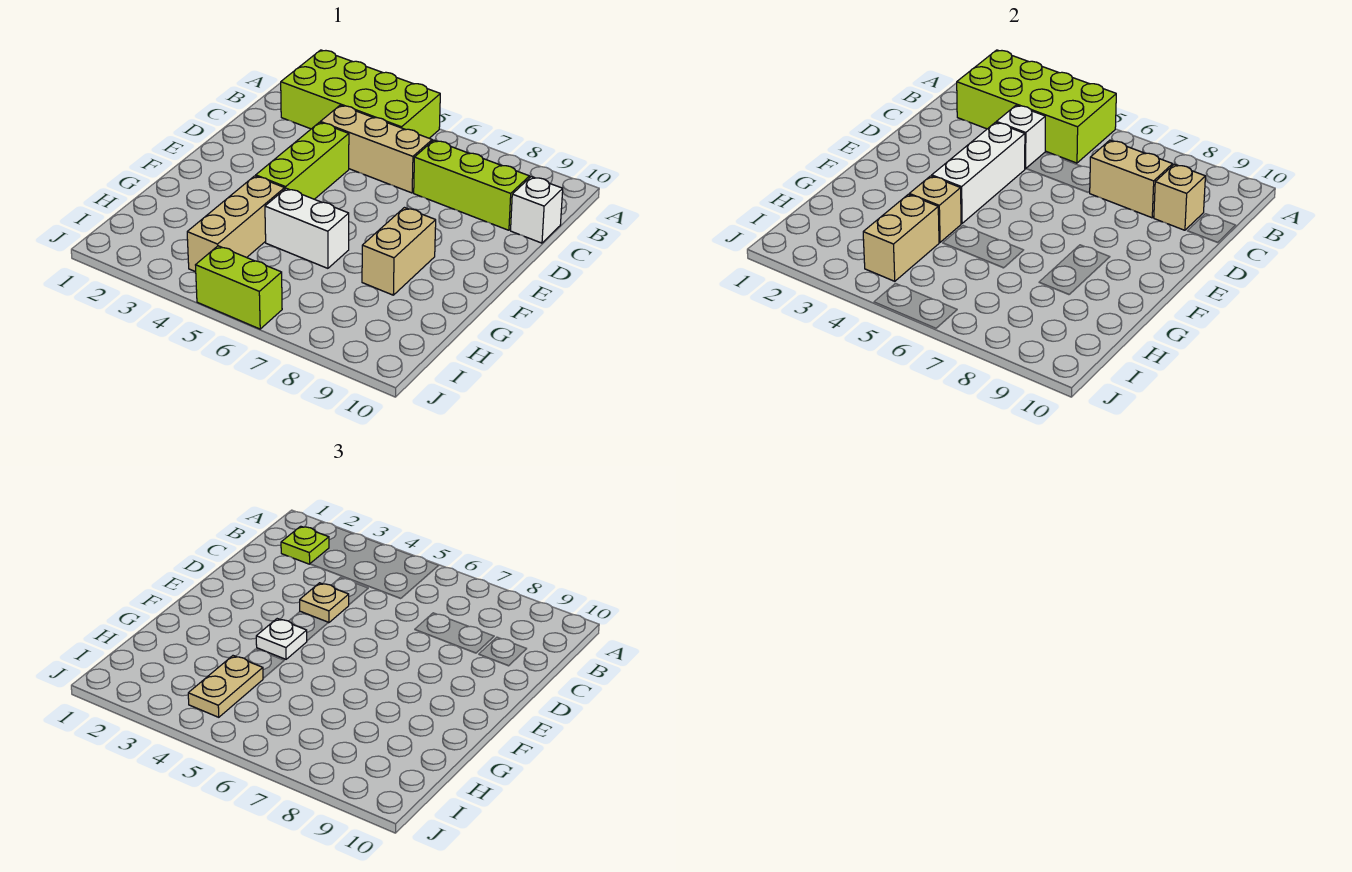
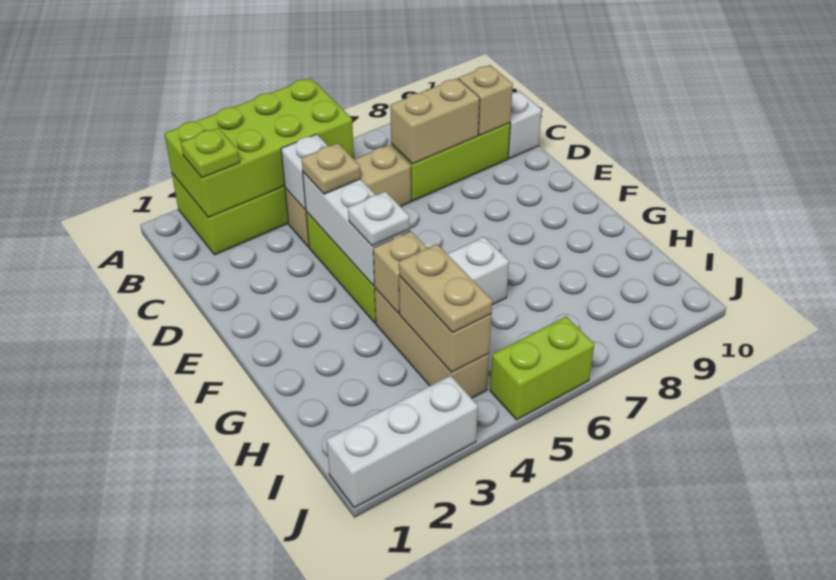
tan brick F8:G8 level 1 -> none
none -> white brick J1:J3 level 1

